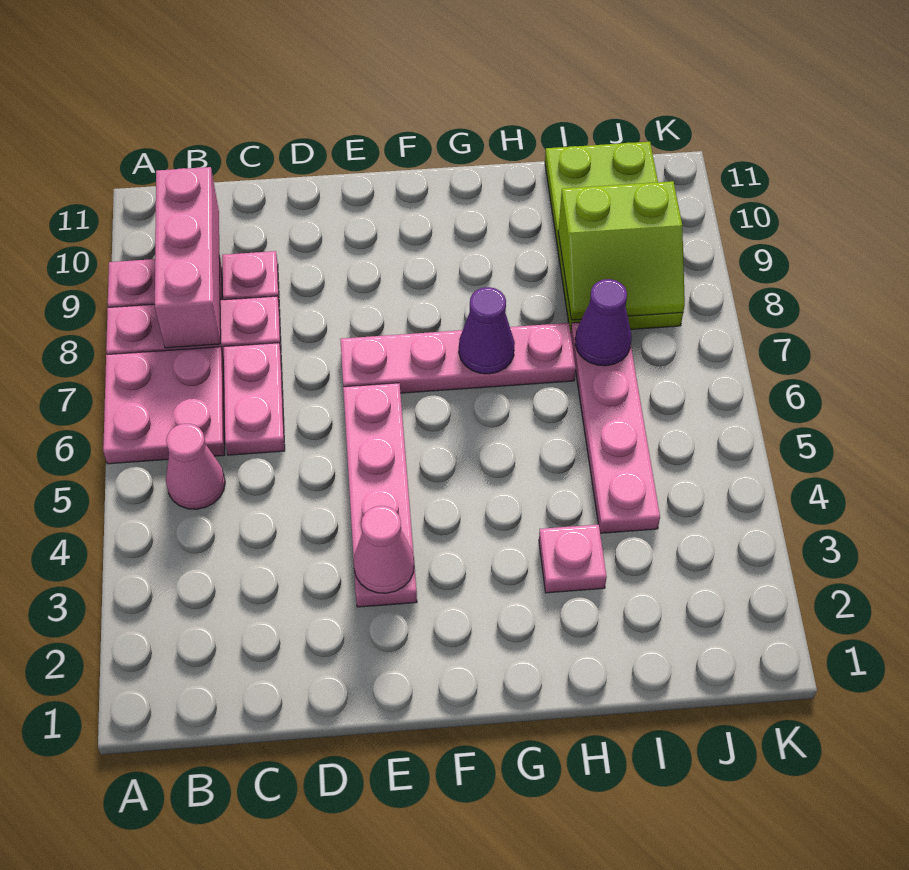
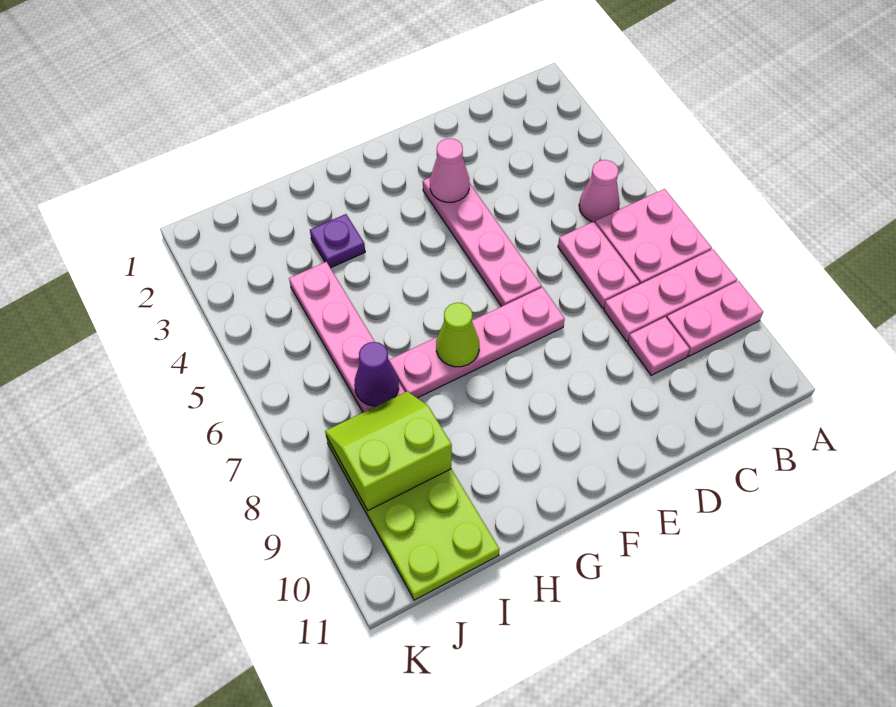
pink brick B8:B10 level 2 -> none
purple cone G7 level 2 -> lime cone G7 level 2
pink plate H3 level 1 -> purple plate H3 level 1

